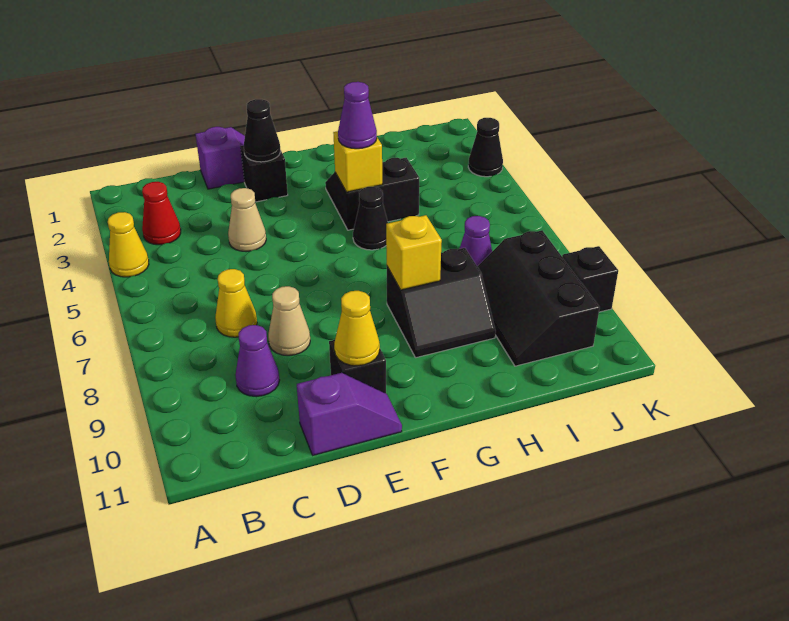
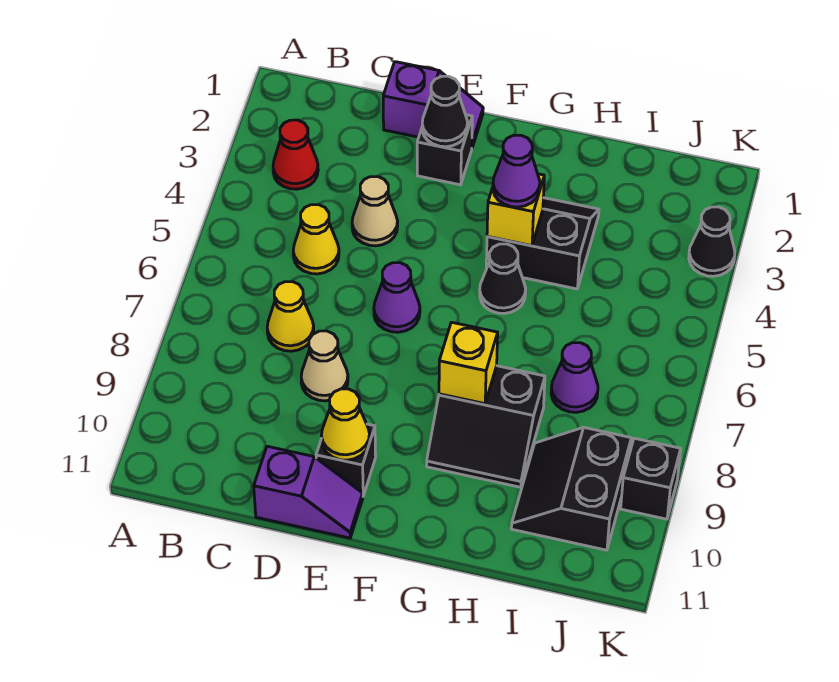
yellow cone A4 level 1 -> yellow cone C5 level 1
purple cone C9 level 1 -> purple cone E6 level 1
black slope I8:J10 level 1 top J -> black slope I9:J10 level 1 top J

